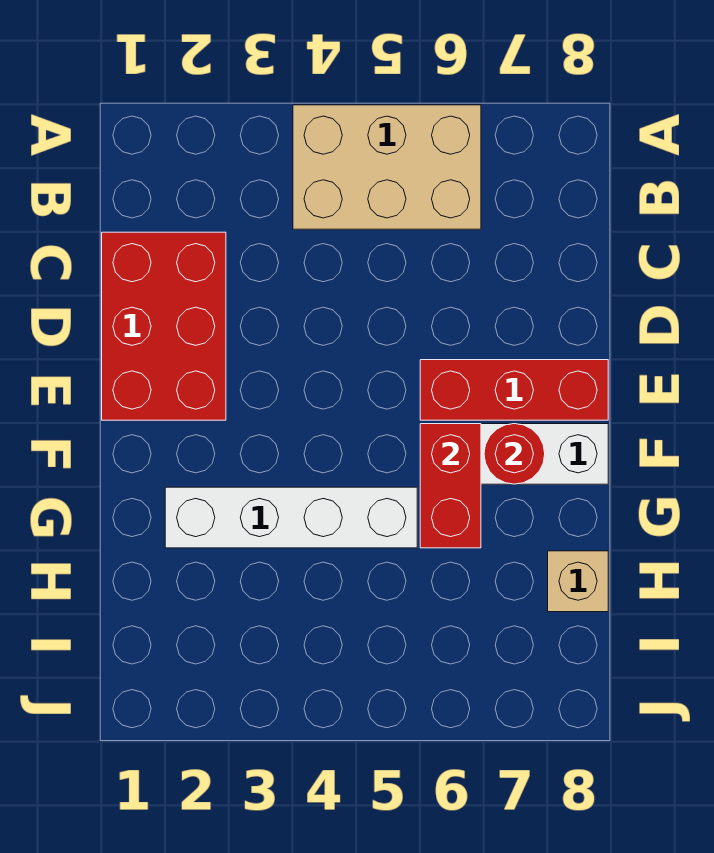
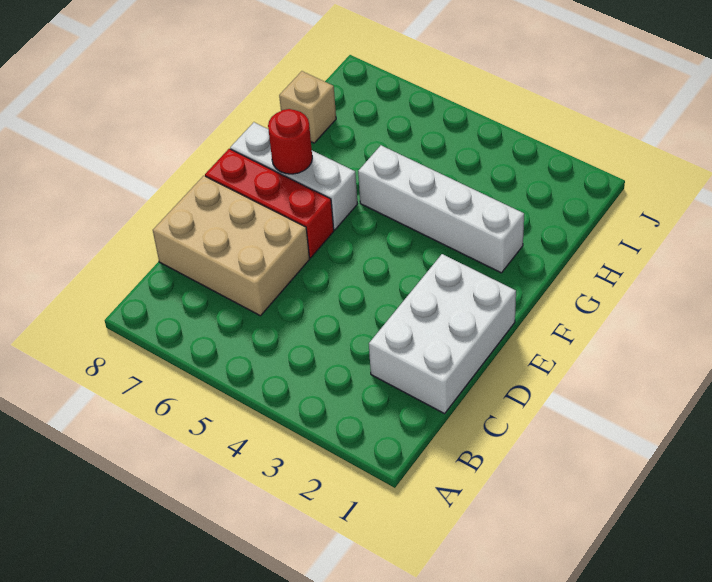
tan brick A4:B6 level 1 -> tan brick C6:D8 level 1
red brick C1:E2 level 1 -> white brick C1:E2 level 1
red brick F6:G6 level 2 -> none

